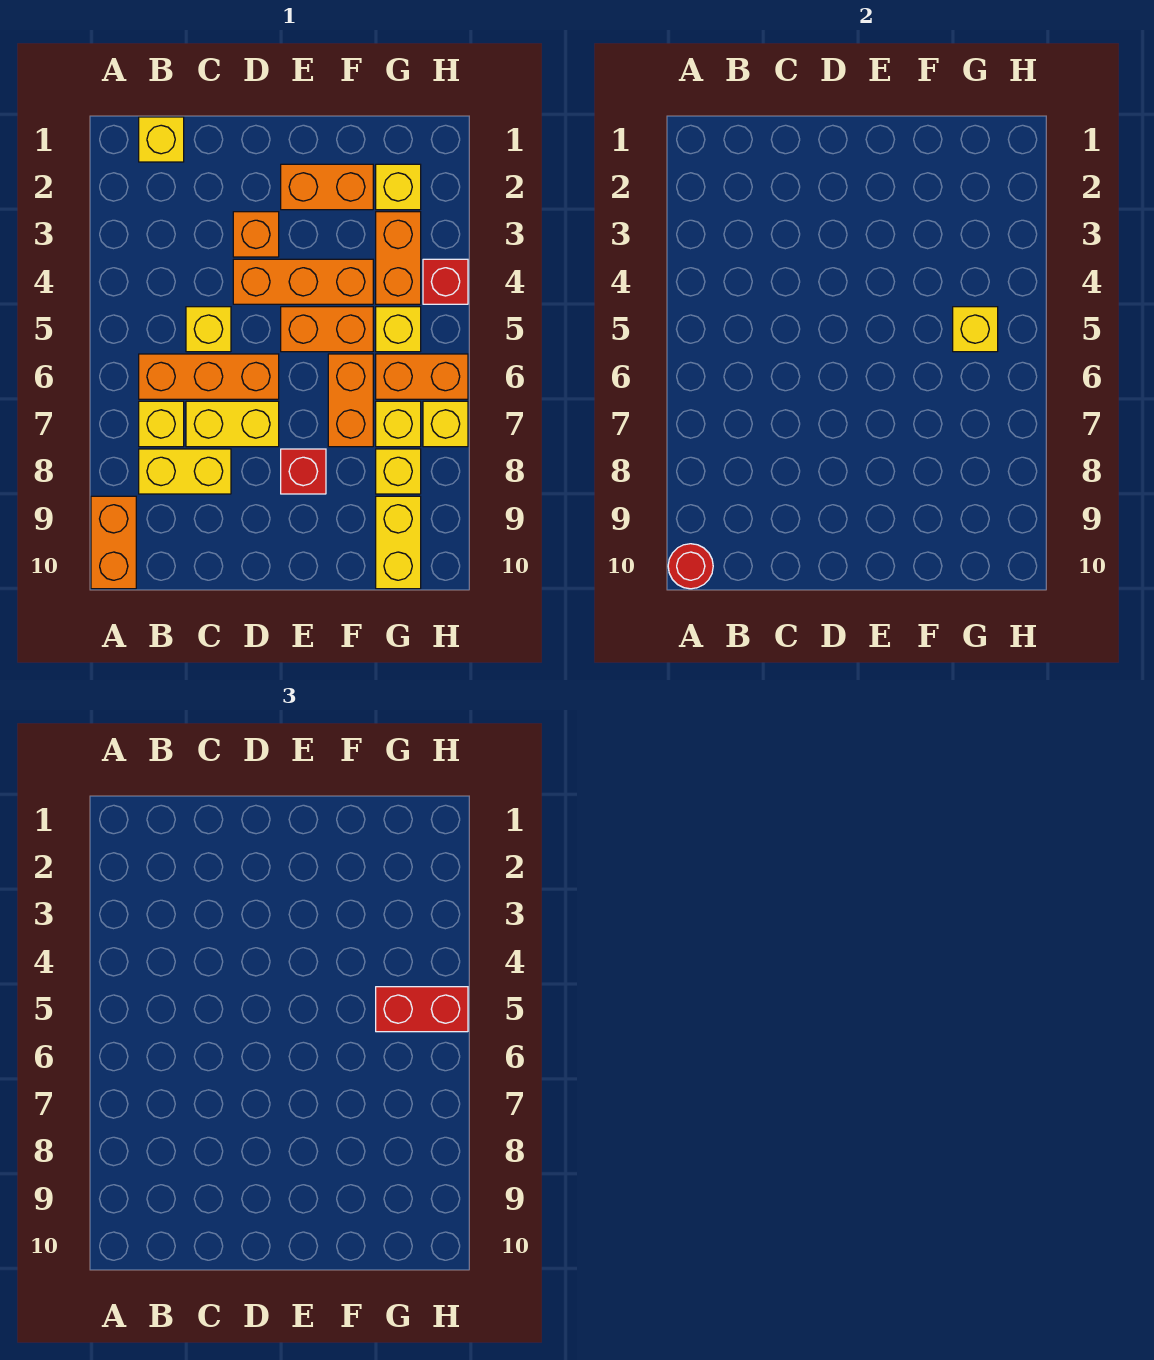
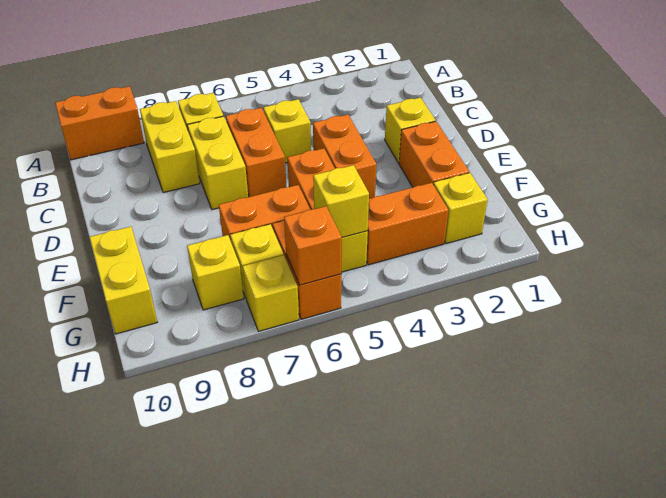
red round brick A10 level 2 -> none
yellow brick B1 level 1 -> yellow brick D2 level 1
orange brick B6:D6 level 1 -> orange brick C6:D6 level 1
orange brick D3 level 1 -> orange brick H6 level 2
orange brick D4:F4 level 1 -> orange brick D4:E4 level 1
red brick E8 level 1 -> none
red brick G5:H5 level 3 -> none
yellow brick G9:G10 level 1 -> yellow brick F10:G10 level 1
red brick H4 level 1 -> none

